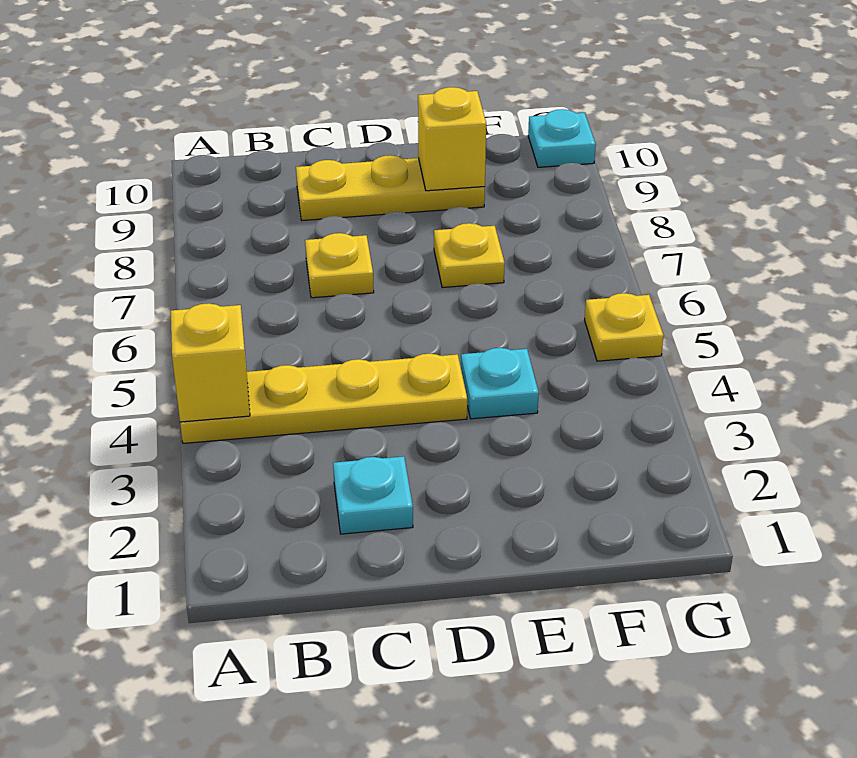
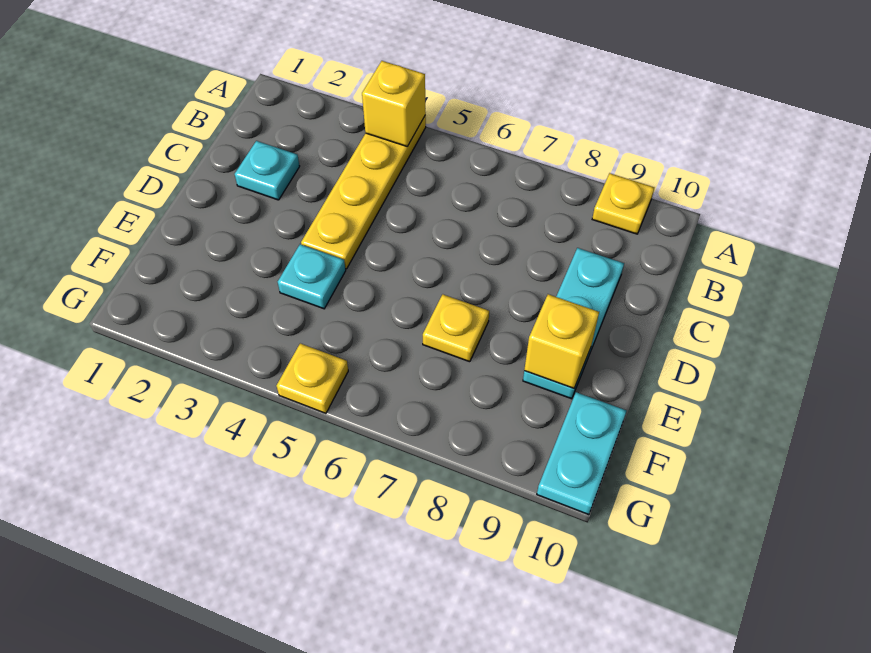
yellow plate C7 level 1 -> yellow plate A9 level 1
yellow plate C9:E9 level 1 -> cyan plate C9:E9 level 1
cyan plate G10 level 1 -> cyan plate F10:G10 level 1

